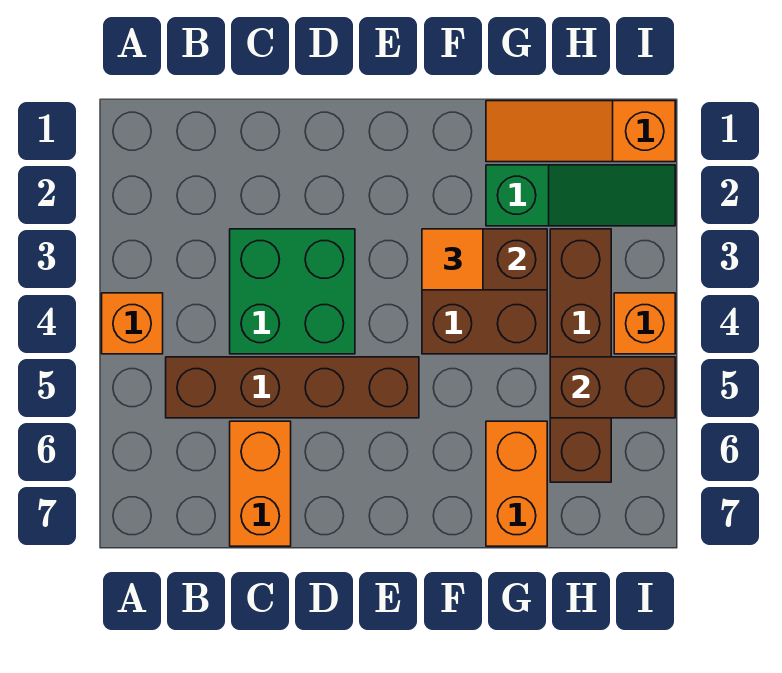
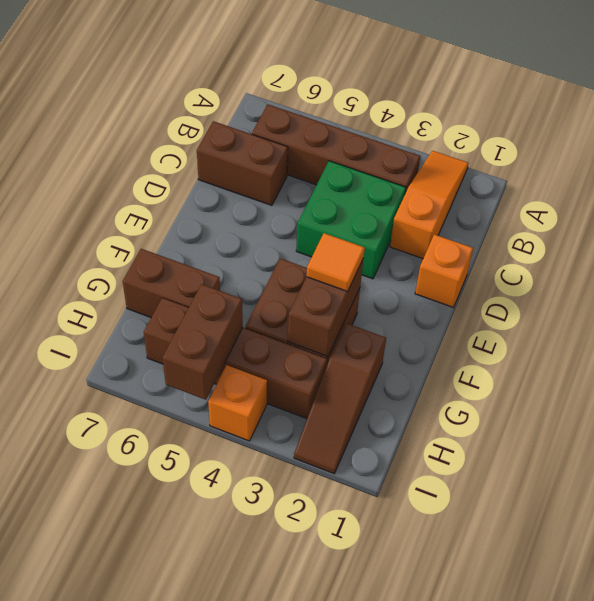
orange brick A4 level 1 -> orange brick D1 level 1
brown brick B5:E5 level 1 -> brown brick B3:B6 level 1
orange brick C6:C7 level 1 -> brown brick C6:C7 level 1
orange slope G1:I1 level 1 top I -> orange slope A2:C2 level 1 top C
green slope G2:I2 level 1 top G -> brown slope G2:I2 level 1 top G
orange brick G6:G7 level 1 -> brown brick G6:G7 level 1

